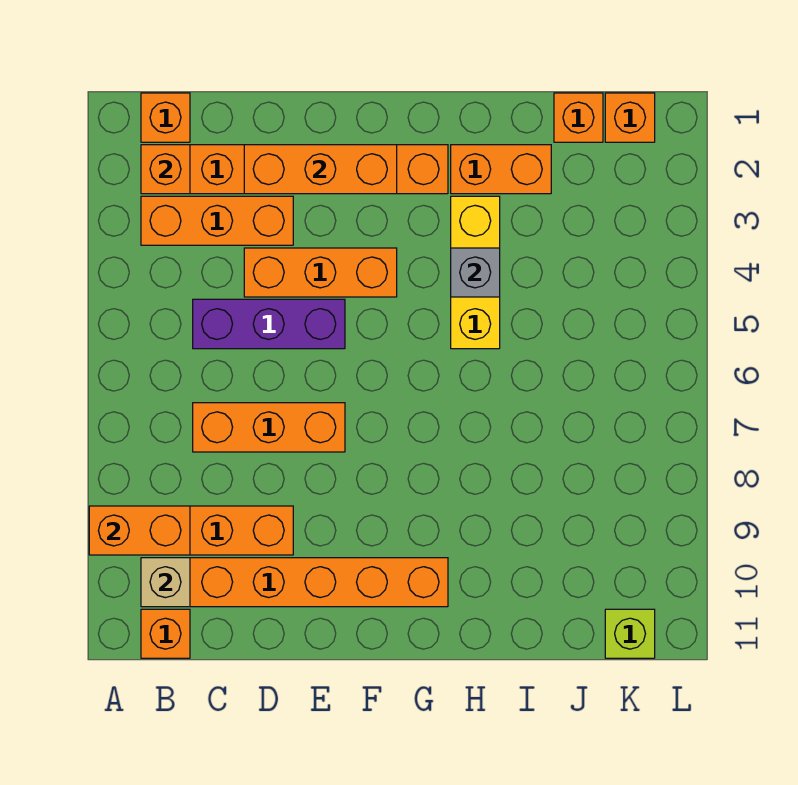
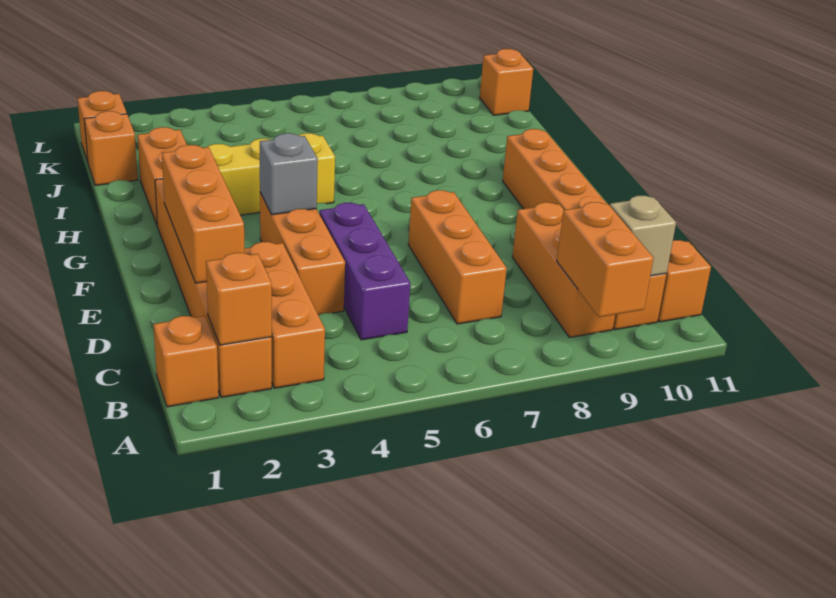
grey brick H4 level 2 -> grey brick F4 level 2
lime brick K11 level 1 -> orange brick K11 level 1

